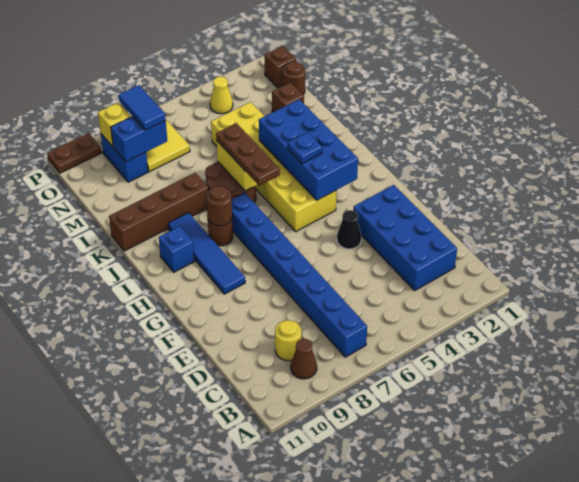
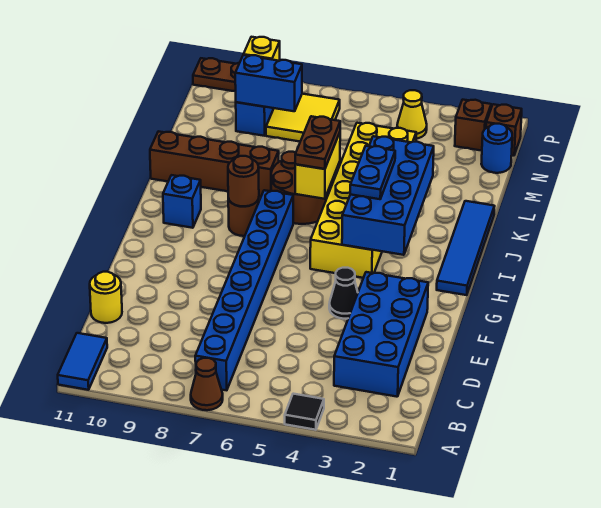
none -> black tile A4 level 1
brown cone B9 level 1 -> brown cone A7 level 1
yellow round brick C9 level 1 -> yellow round brick D11 level 1
blue tile G9:J9 level 1 -> blue tile H1:K1 level 1
blue plate I4 level 3 -> blue plate I4:J4 level 3
brown plate I6:K6 level 3 -> brown plate J6:K6 level 3
brown brick M2 level 1 -> brown brick O2 level 1
brown round brick N1 level 1 -> blue round brick N1 level 1
blue tile N8:O8 level 3 -> blue tile A11:B11 level 1

